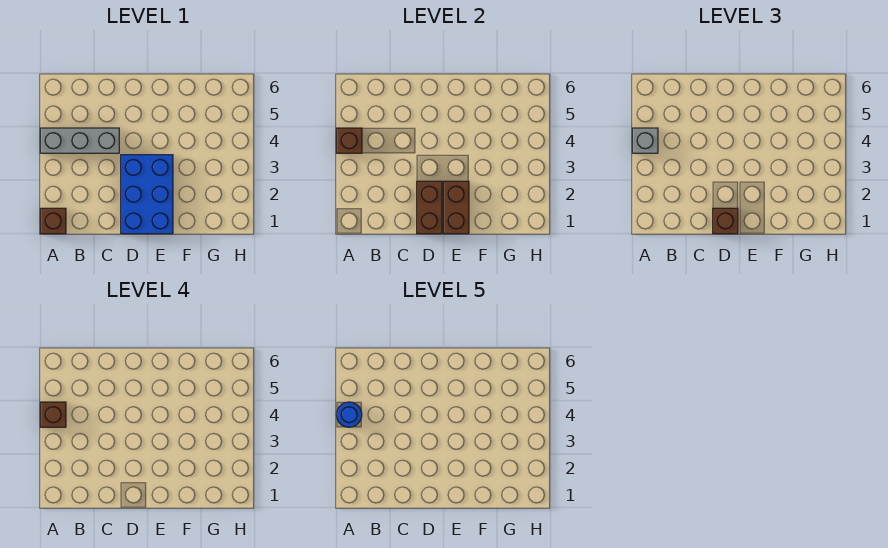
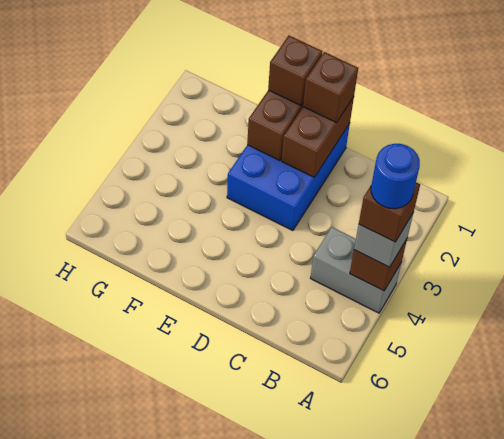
brown brick A1 level 1 -> brown brick E1 level 3
grey brick A4:C4 level 1 -> grey brick A4:B4 level 1

